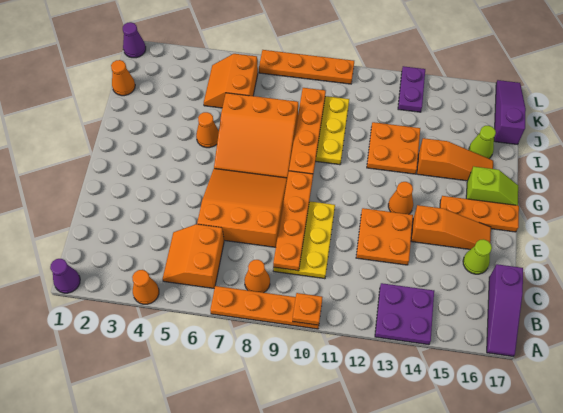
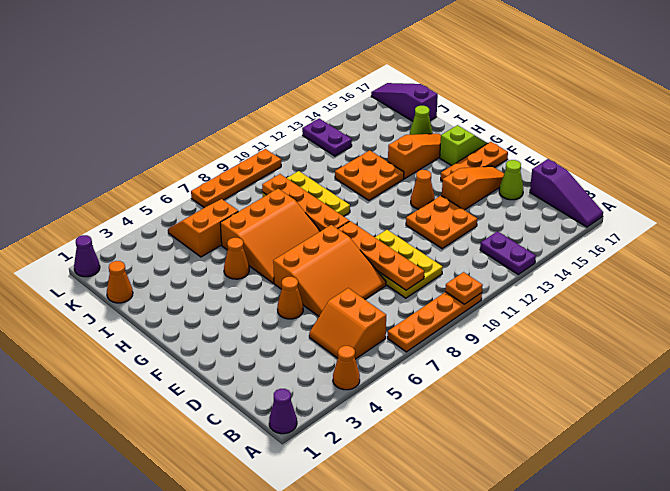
purple plate A13:B14 level 1 -> purple plate A13:B13 level 1
orange cone B8 level 1 -> orange cone E5 level 1
orange slope D6:F8 level 1 top D -> orange slope D6:F8 level 1 top F
orange slope J5:K6 level 1 top 6 -> orange slope J5:K6 level 1 top J

